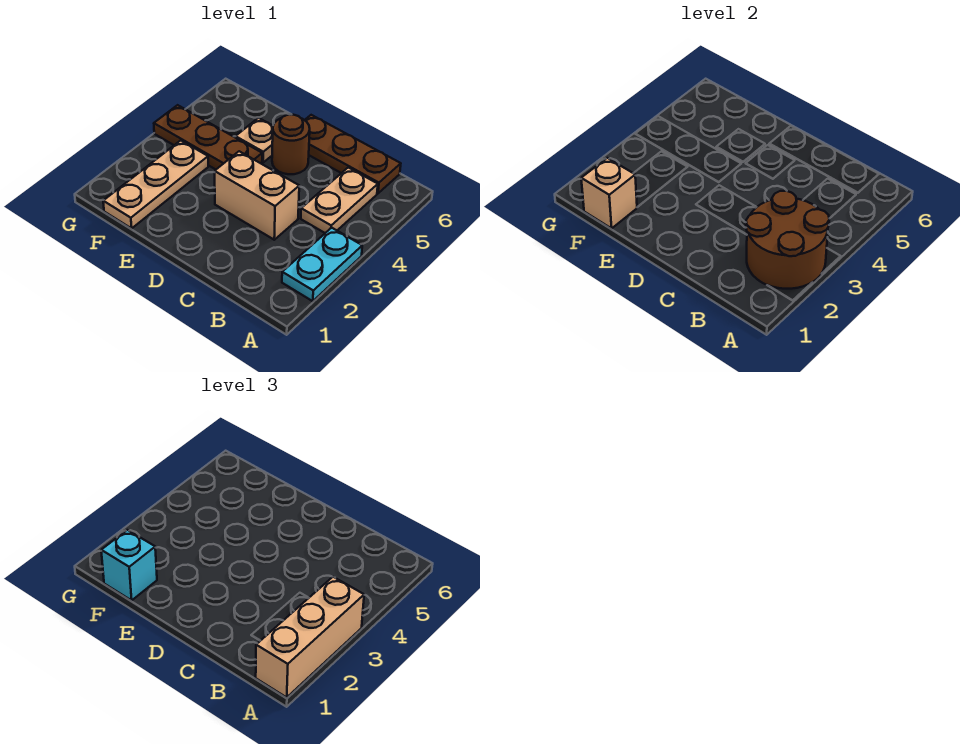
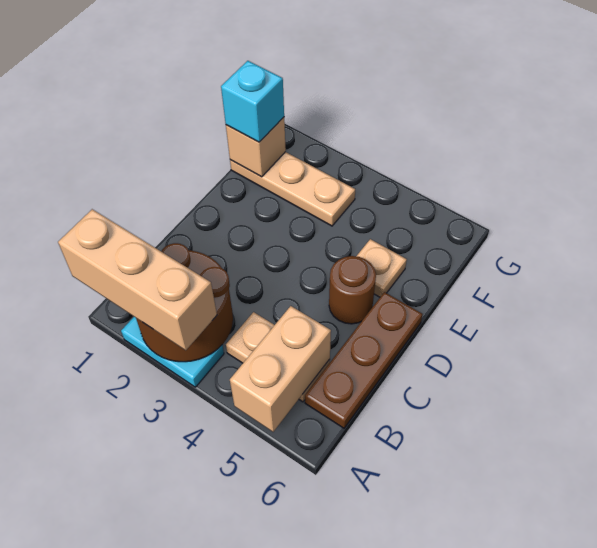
tan brick C3:D3 level 1 -> tan brick A5:B5 level 2
brown plate E4:G4 level 1 -> none

